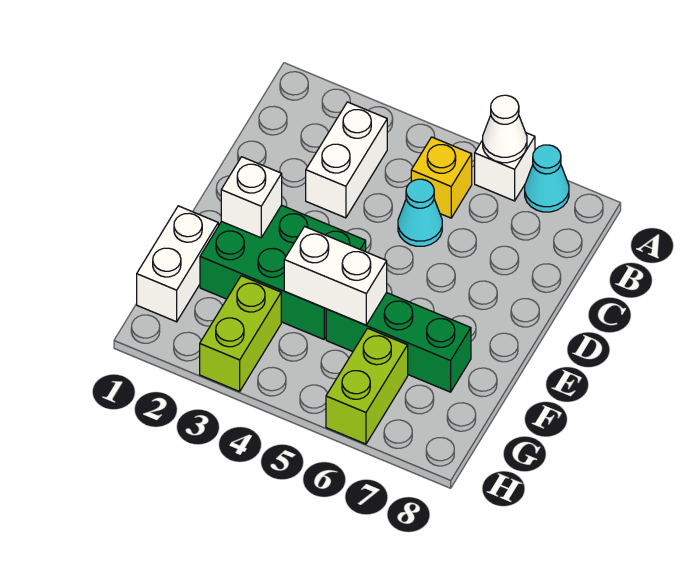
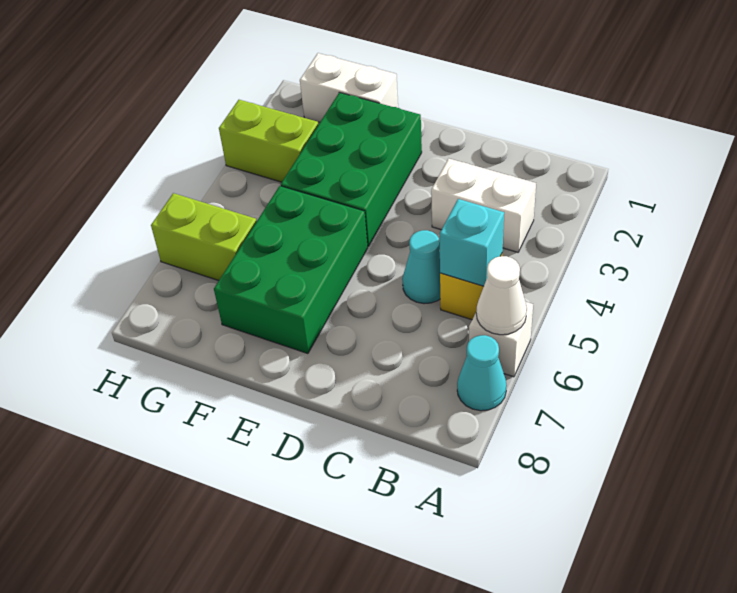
none -> cyan brick B5 level 2
white brick E2 level 2 -> none
white brick F4:F5 level 2 -> none
green brick F5:F7 level 1 -> green brick E5:F7 level 1

